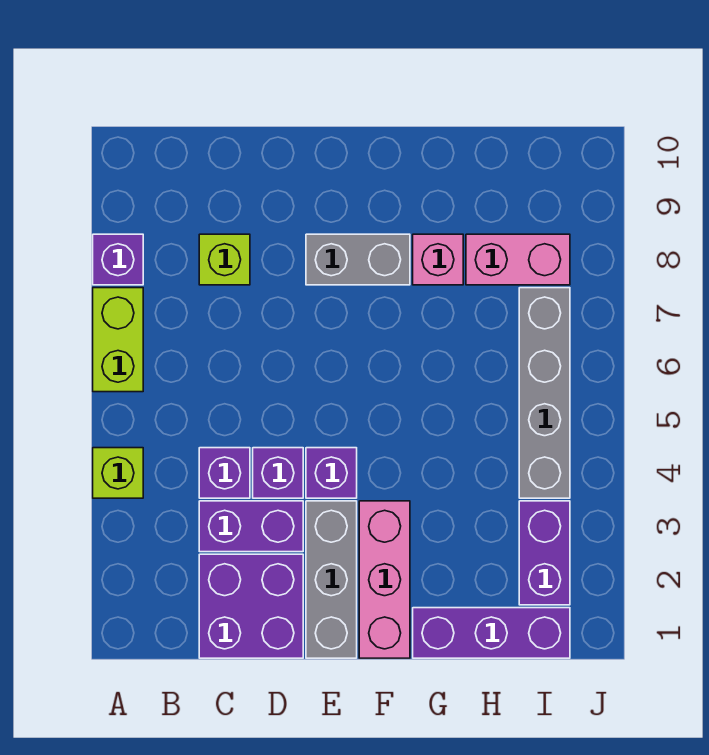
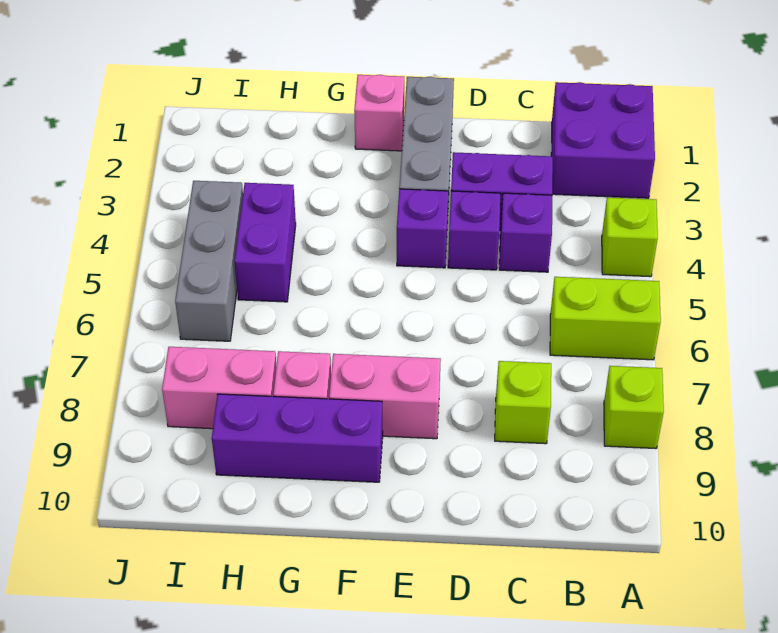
lime brick A6:A7 level 1 -> lime brick A6:B6 level 1
purple brick A8 level 1 -> lime brick A8 level 1
purple brick C1:D2 level 1 -> purple brick A1:B2 level 1
grey brick E8:F8 level 1 -> pink brick E8:F8 level 1
pink brick F1:F3 level 1 -> pink brick F1 level 1
purple brick G1:I1 level 1 -> purple brick F9:H9 level 1
purple brick I2:I3 level 1 -> purple brick H4:H5 level 1
grey brick I4:I7 level 1 -> grey brick I4:I6 level 1

